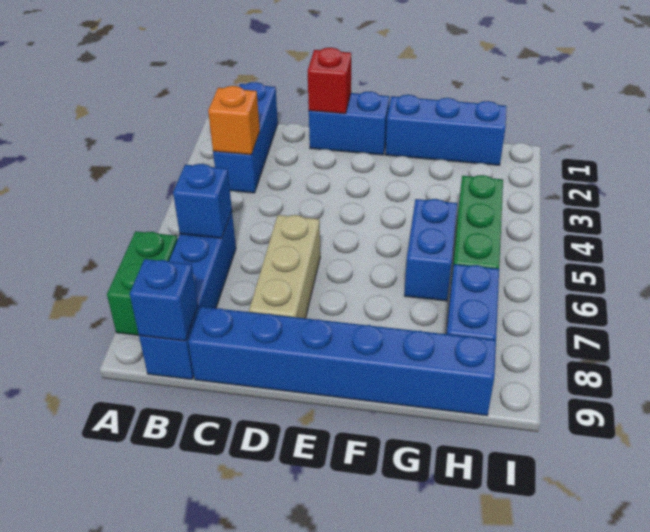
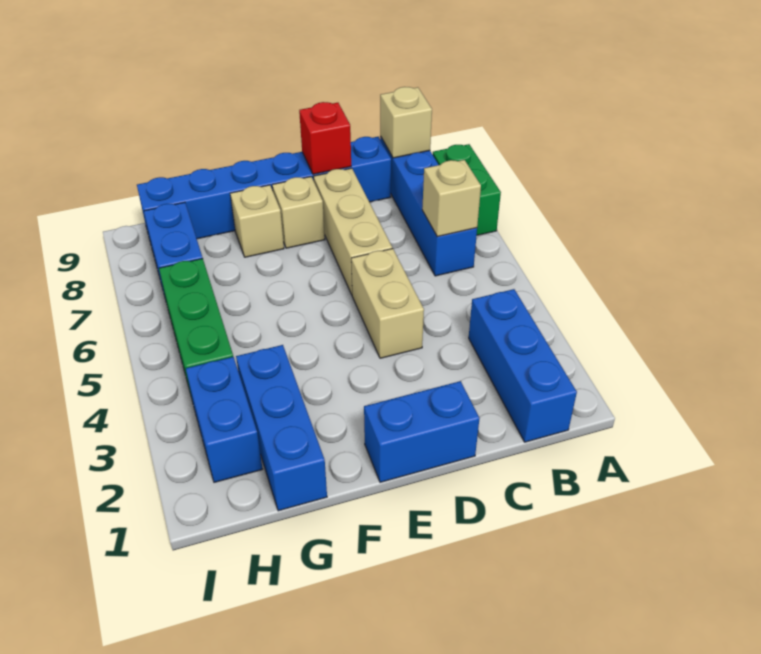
orange brick B3 level 2 -> none
blue brick B6 level 2 -> tan brick B6 level 2
blue brick B9 level 2 -> tan brick B9 level 2
red brick D1 level 2 -> red brick D9 level 2
none -> tan brick D4:D5 level 1
none -> tan brick E8 level 1
blue brick F1:H1 level 1 -> blue brick G1:G3 level 1
none -> tan brick F8 level 1
blue brick G5:G6 level 1 -> blue brick H2:H3 level 1

